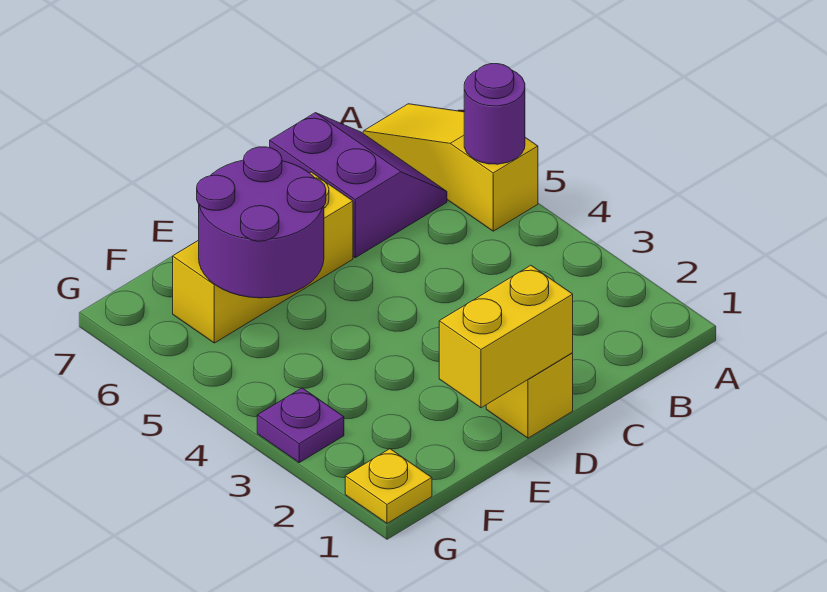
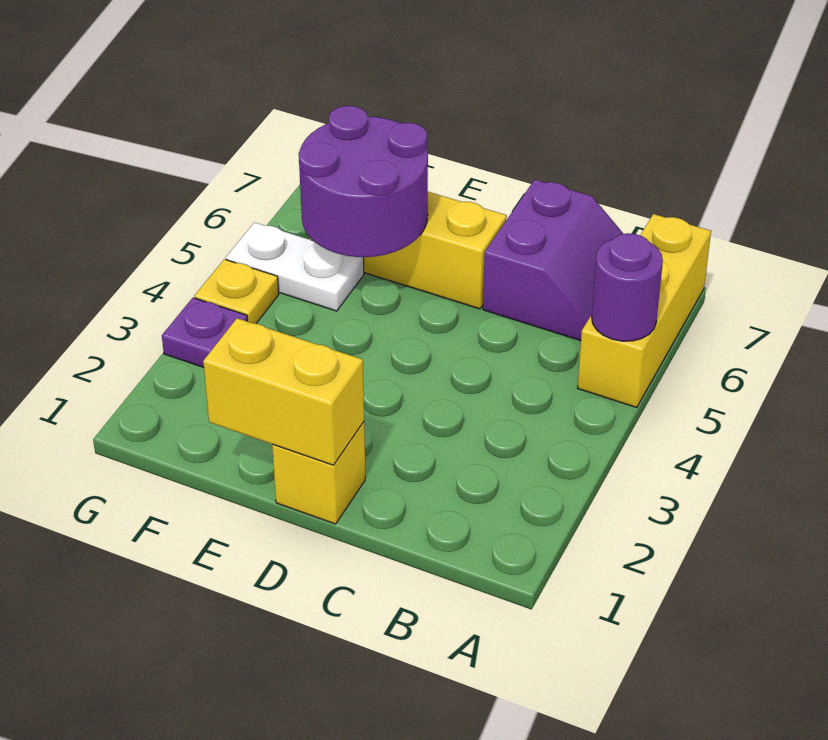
yellow slope A5:A7 level 1 top 5 -> yellow brick A5:A7 level 1
none -> white plate F5:G5 level 1
yellow plate G1 level 1 -> yellow plate G4 level 1

